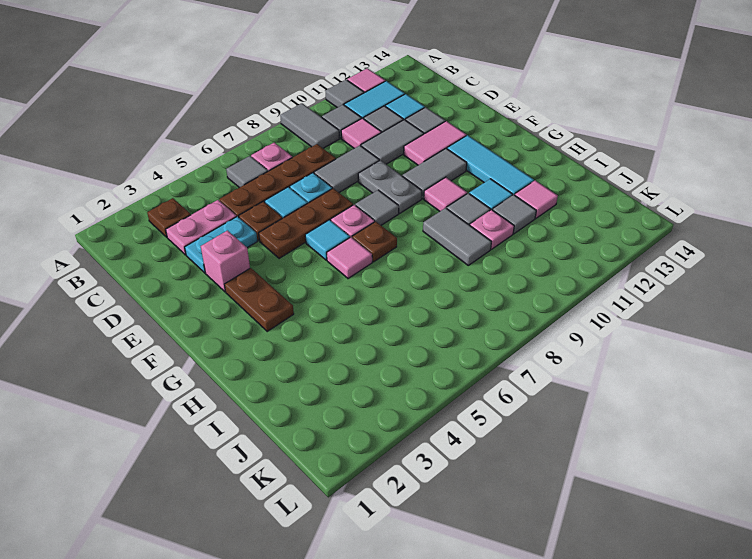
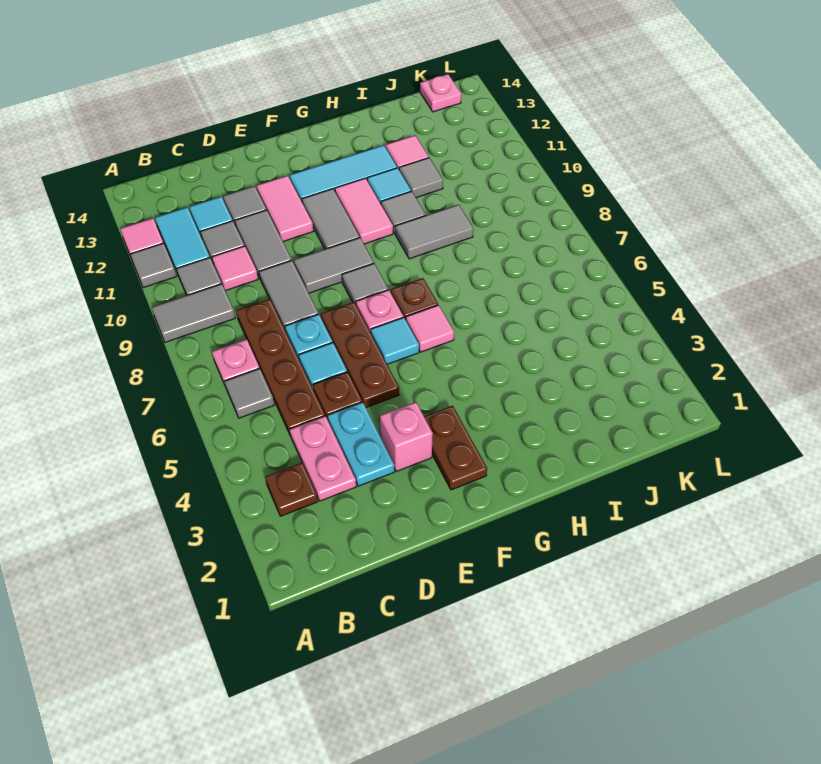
grey plate E9:F9 level 1 -> grey tile E9:F9 level 1
brown plate F3:G3 level 1 -> brown plate F2:F3 level 1
pink tile G10 level 1 -> pink tile G10:G11 level 1
pink plate I10 level 1 -> pink plate K14 level 1

